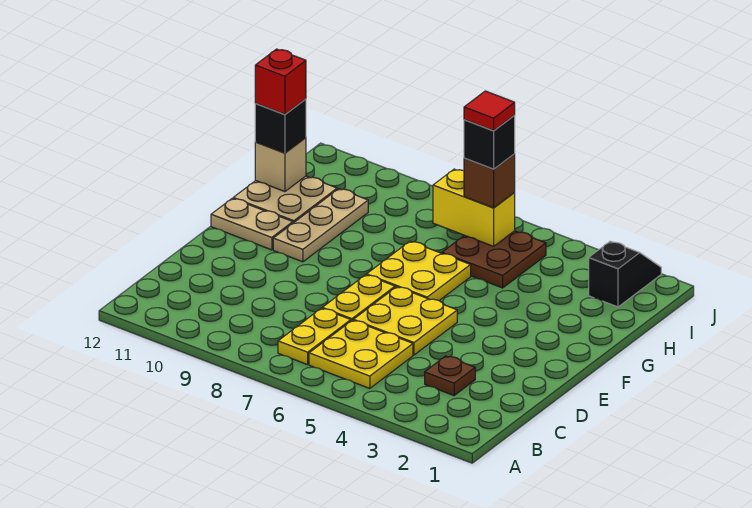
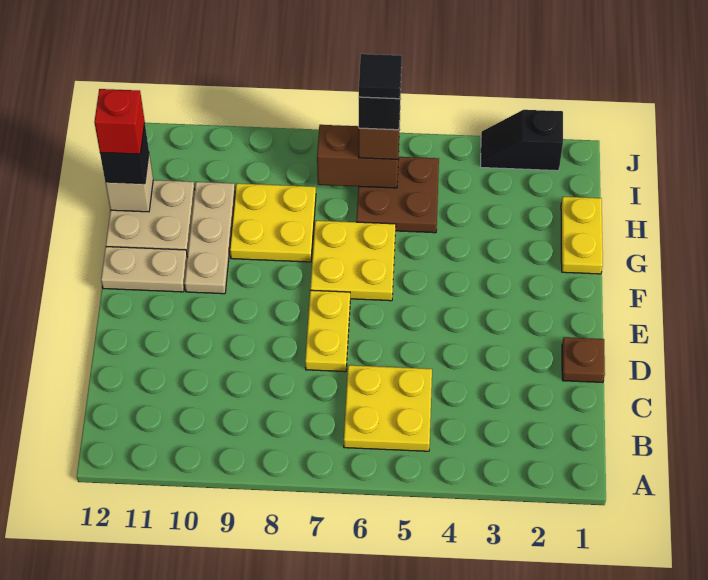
yellow plate B7:C7 level 1 -> yellow plate G1:H1 level 1
brown plate C3 level 1 -> brown plate D1 level 1
yellow plate D5:E6 level 1 -> yellow plate G8:H9 level 1
black slope I2:J2 level 1 top I -> black slope J2:J3 level 1 top 2
yellow brick I6:I7 level 2 -> brown brick I6:I7 level 2
red tile I6 level 5 -> black tile I6 level 5

